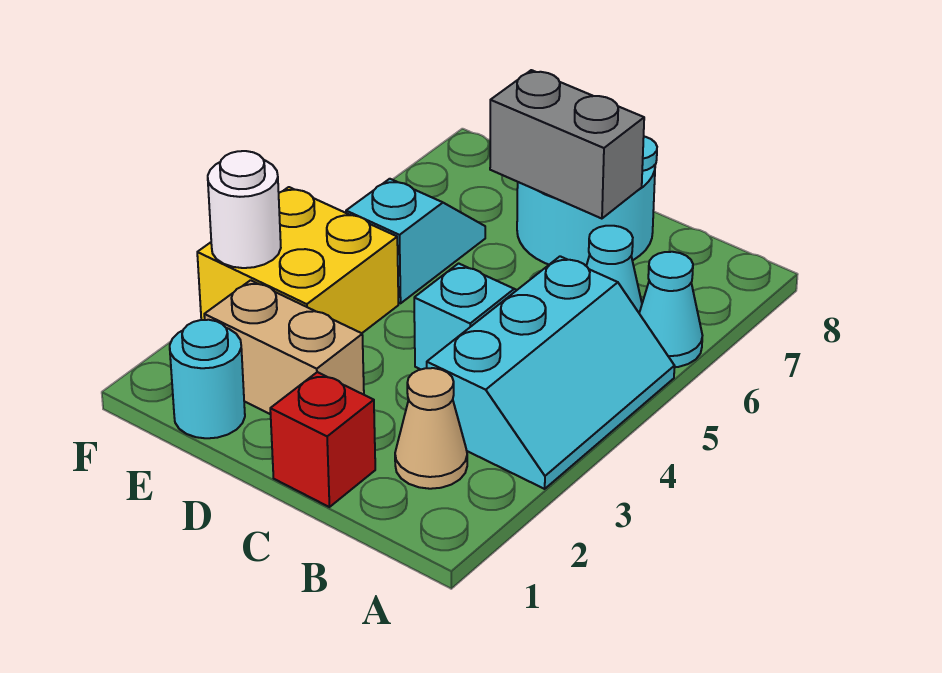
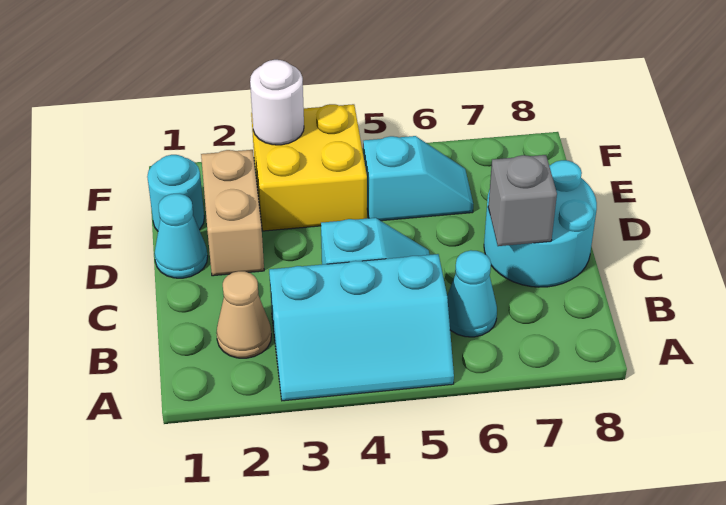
cyan cone A6 level 1 -> cyan cone D1 level 1
red brick C1 level 1 -> none
grey brick C7:D7 level 2 -> grey brick C7 level 2

